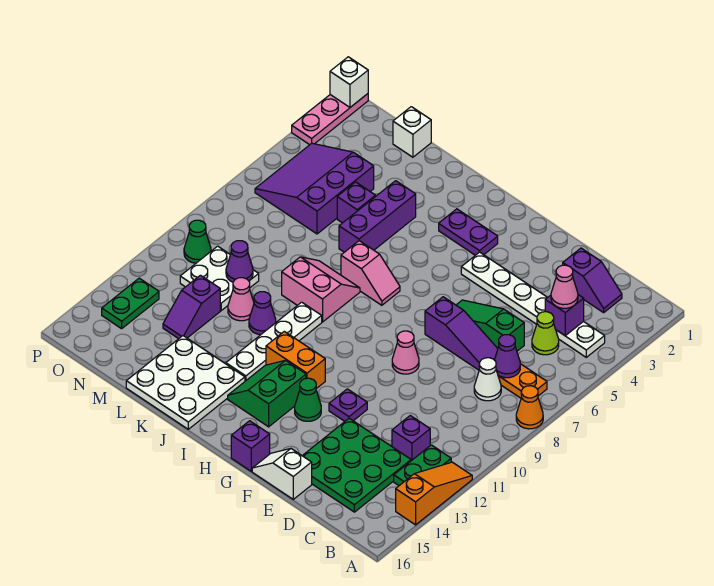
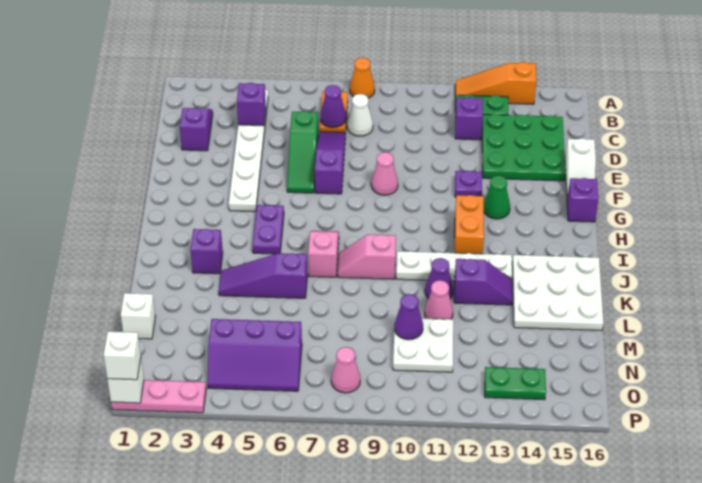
pink cone C4 level 3 -> pink cone O8 level 1
lime cone C5 level 1 -> none
purple plate H3:I3 level 1 -> purple plate H5:I5 level 1
green slope H13:I14 level 1 top H -> none
pink slope J8:K9 level 1 top 9 -> pink slope J8:J9 level 1 top 9
purple brick K4:K6 level 1 -> purple slope K4:K6 level 1 top 6
purple brick L5 level 1 -> purple brick J3 level 1
purple slope M4:O6 level 1 top M -> purple slope N4:O6 level 1 top N
purple slope M12:M13 level 1 top 12 -> purple slope K12:K13 level 1 top 12
green cone O10 level 1 -> none
none -> white brick P1 level 3

